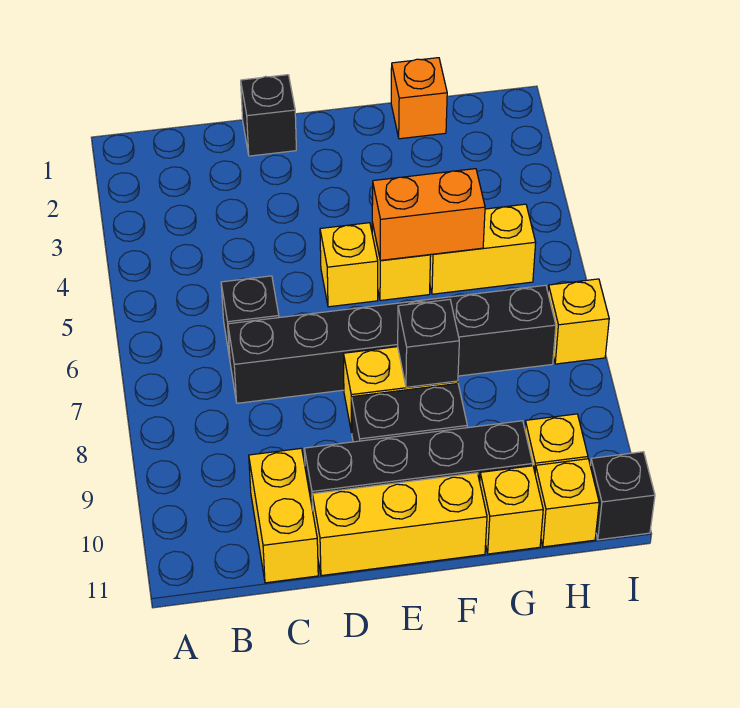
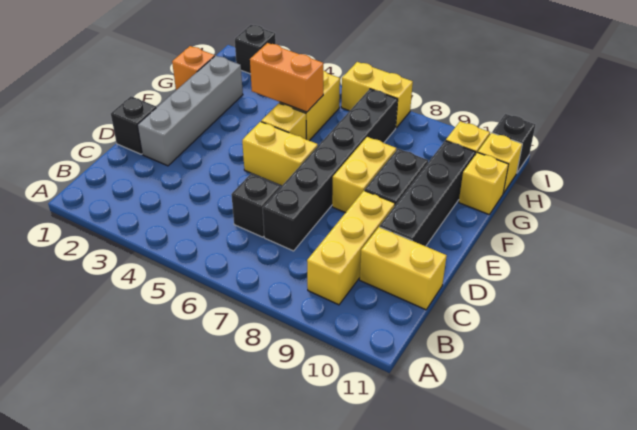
none -> grey brick D2:G2 level 1
yellow brick D11:F11 level 1 -> yellow brick B9:D9 level 1
yellow brick E5 level 1 -> yellow brick E5:E6 level 1
orange brick F5:G5 level 2 -> orange brick G4:G5 level 2
black brick F8 level 2 -> black brick I2 level 1
yellow brick I7 level 1 -> yellow brick I6:I7 level 1

